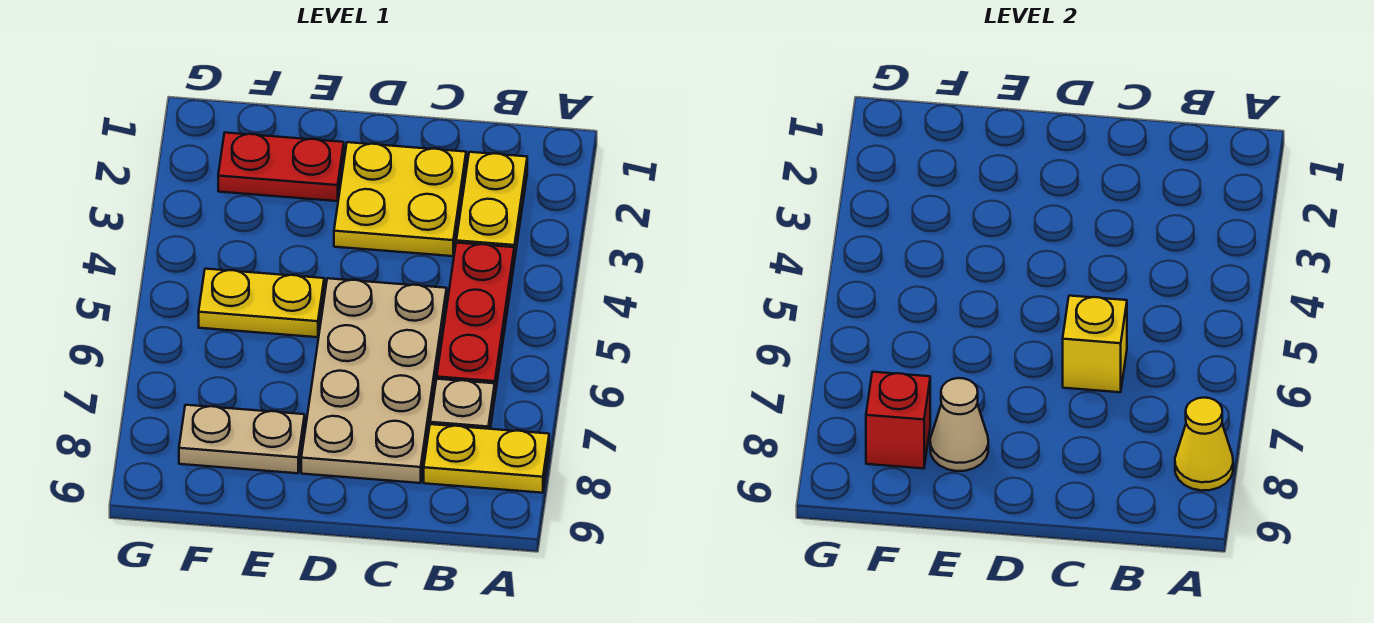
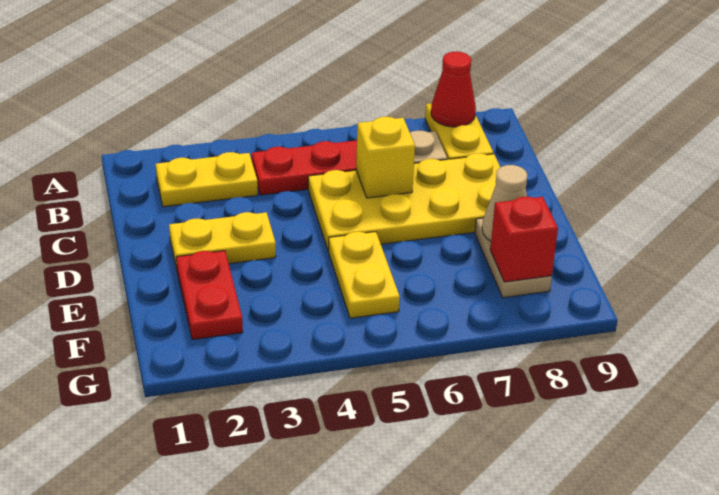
yellow cone A8 level 2 -> red cone A8 level 2
yellow plate C2:D3 level 1 -> yellow plate D2:D3 level 1
tan plate C5:D8 level 1 -> yellow plate C5:D8 level 1

